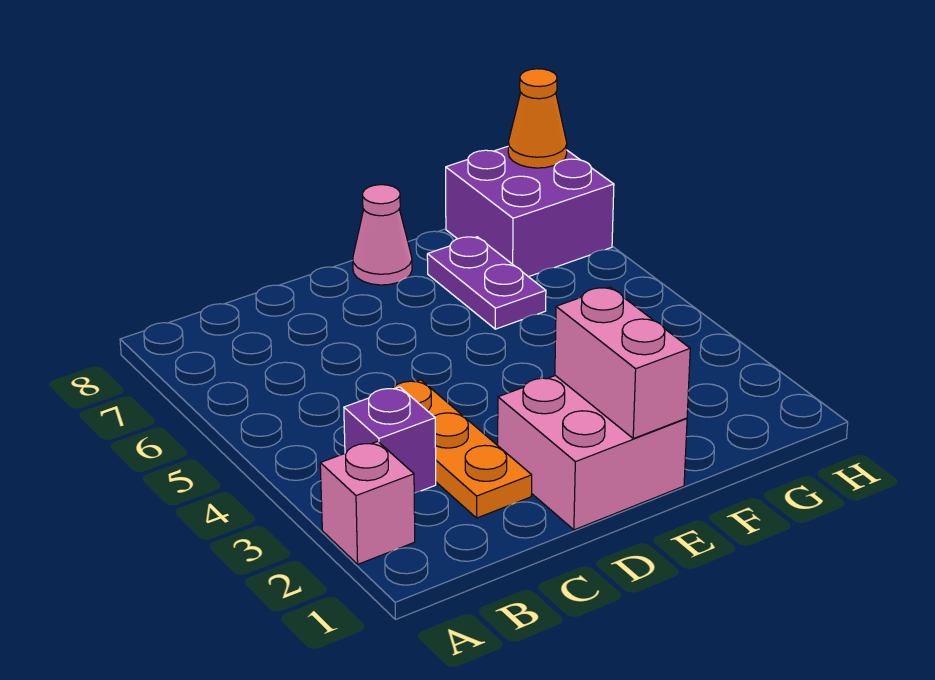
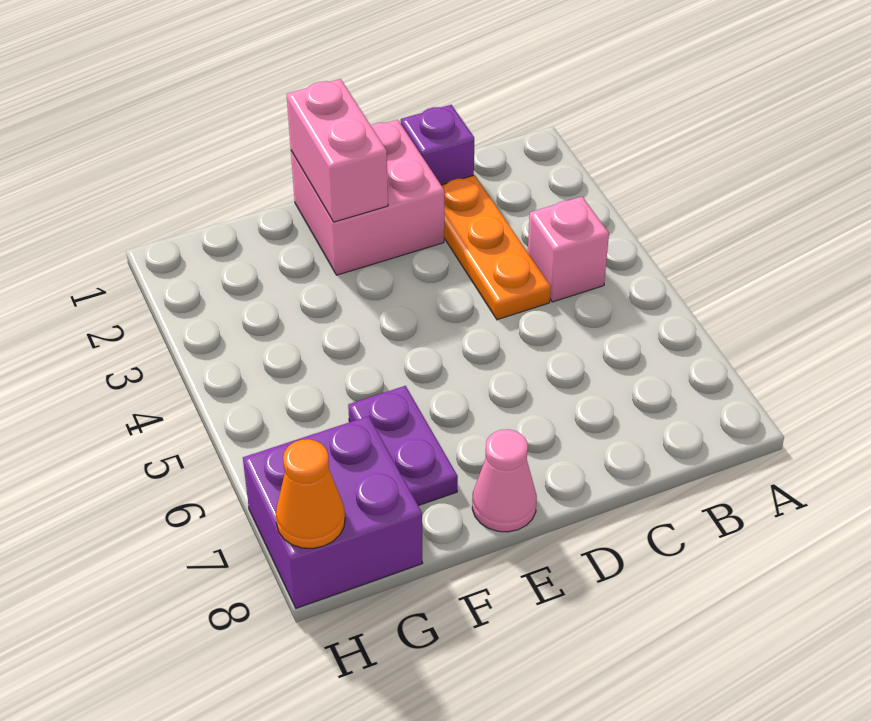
pink brick A2 level 1 -> pink brick B4 level 1
purple brick B3 level 1 -> purple brick C1 level 1

